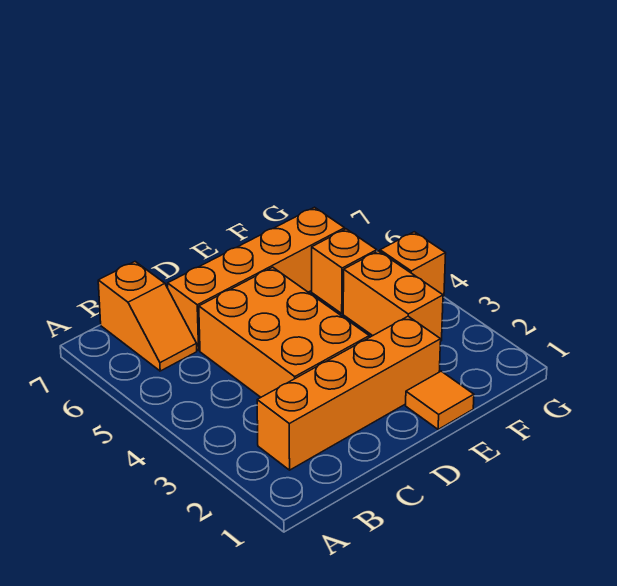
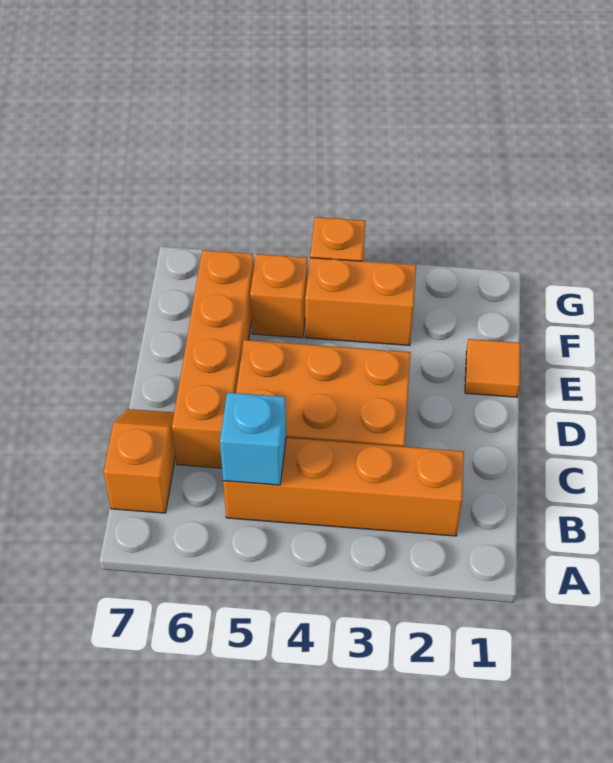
orange brick B2:E2 level 1 -> orange brick B2:B5 level 1
none -> cyan brick B5 level 2
orange slope B6:B7 level 1 top 7 -> orange slope B7:C7 level 1 top B

